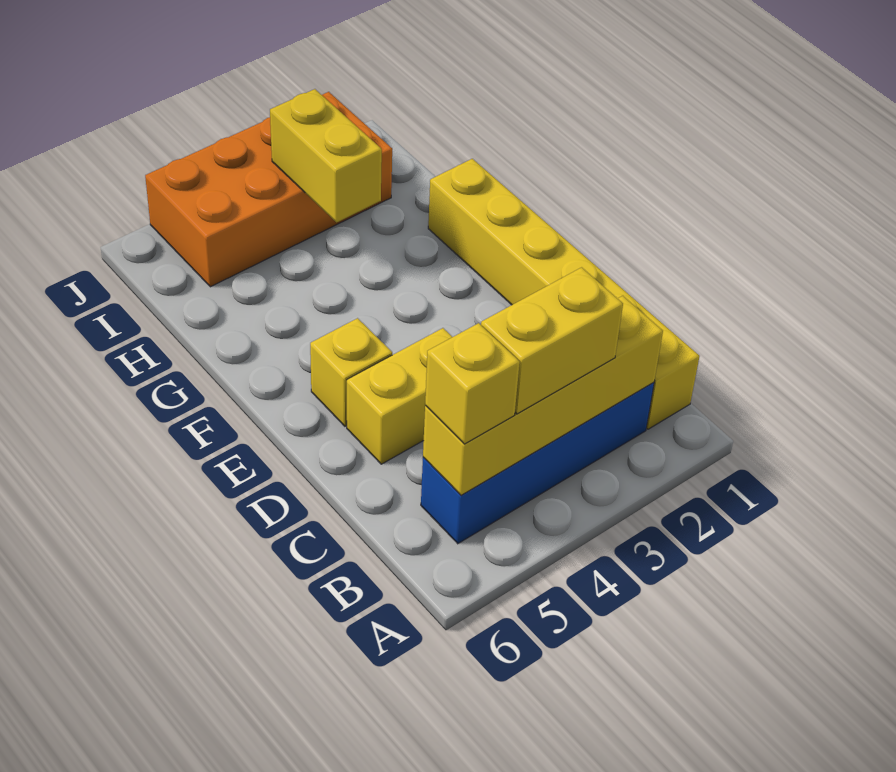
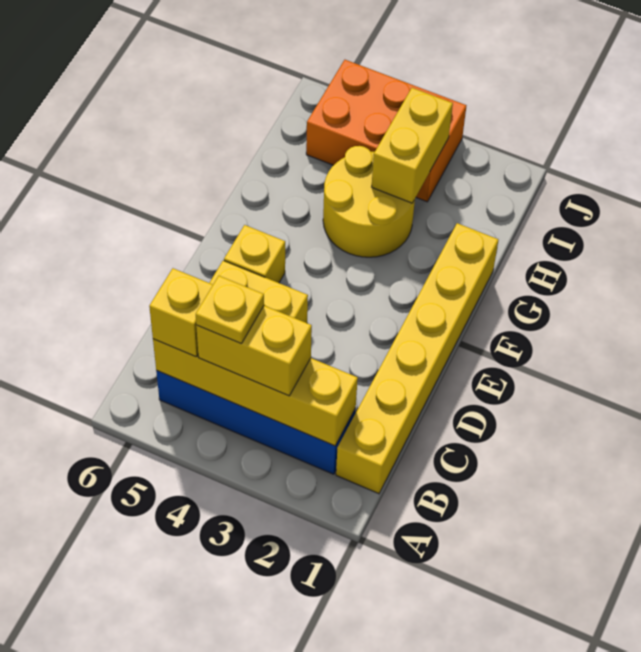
none -> yellow plate B4 level 4
none -> yellow round brick G3:H4 level 1
orange brick I2:J5 level 1 -> orange brick I3:J5 level 1

